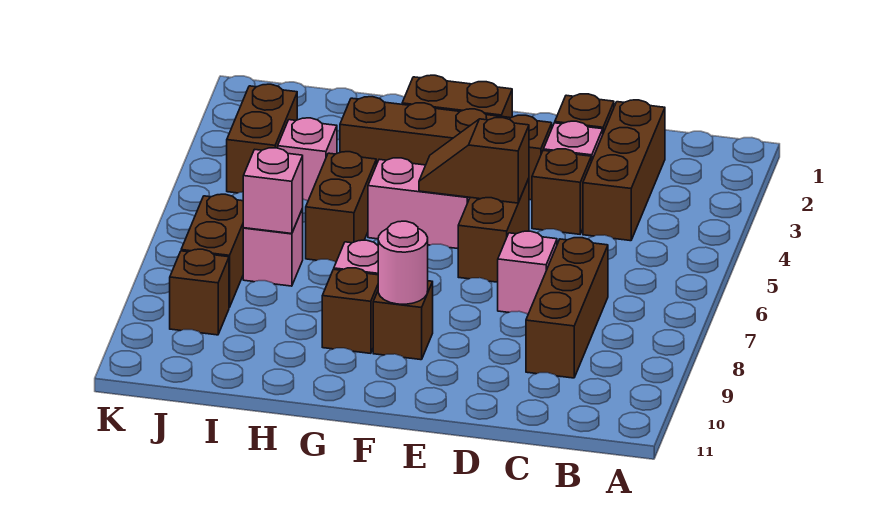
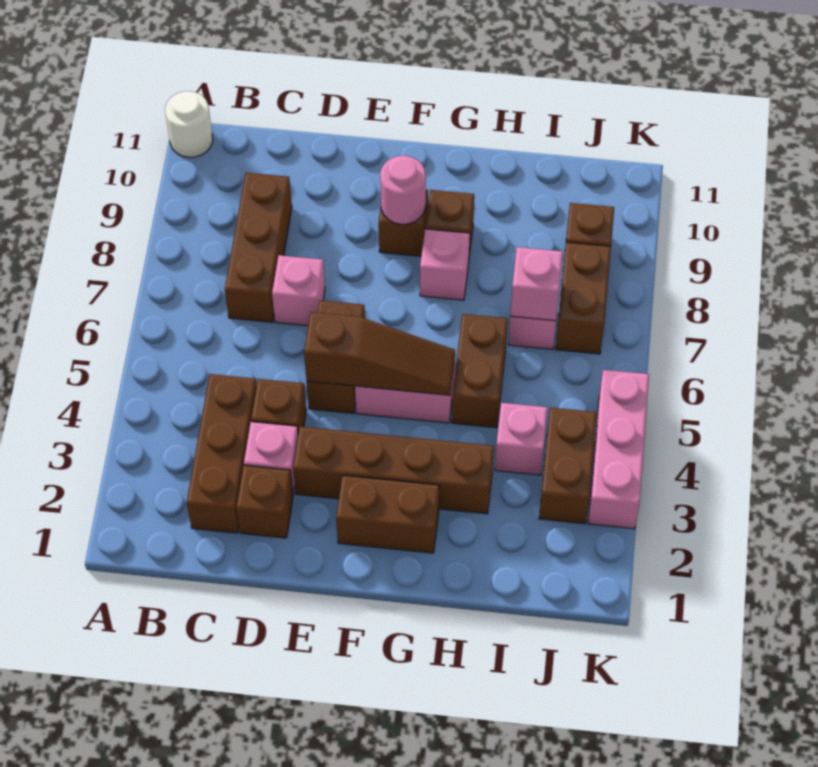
none -> white round brick A11 level 1
brown slope E5:F5 level 2 top E -> brown slope E5:G5 level 2 top E
none -> pink brick K3:K5 level 1

